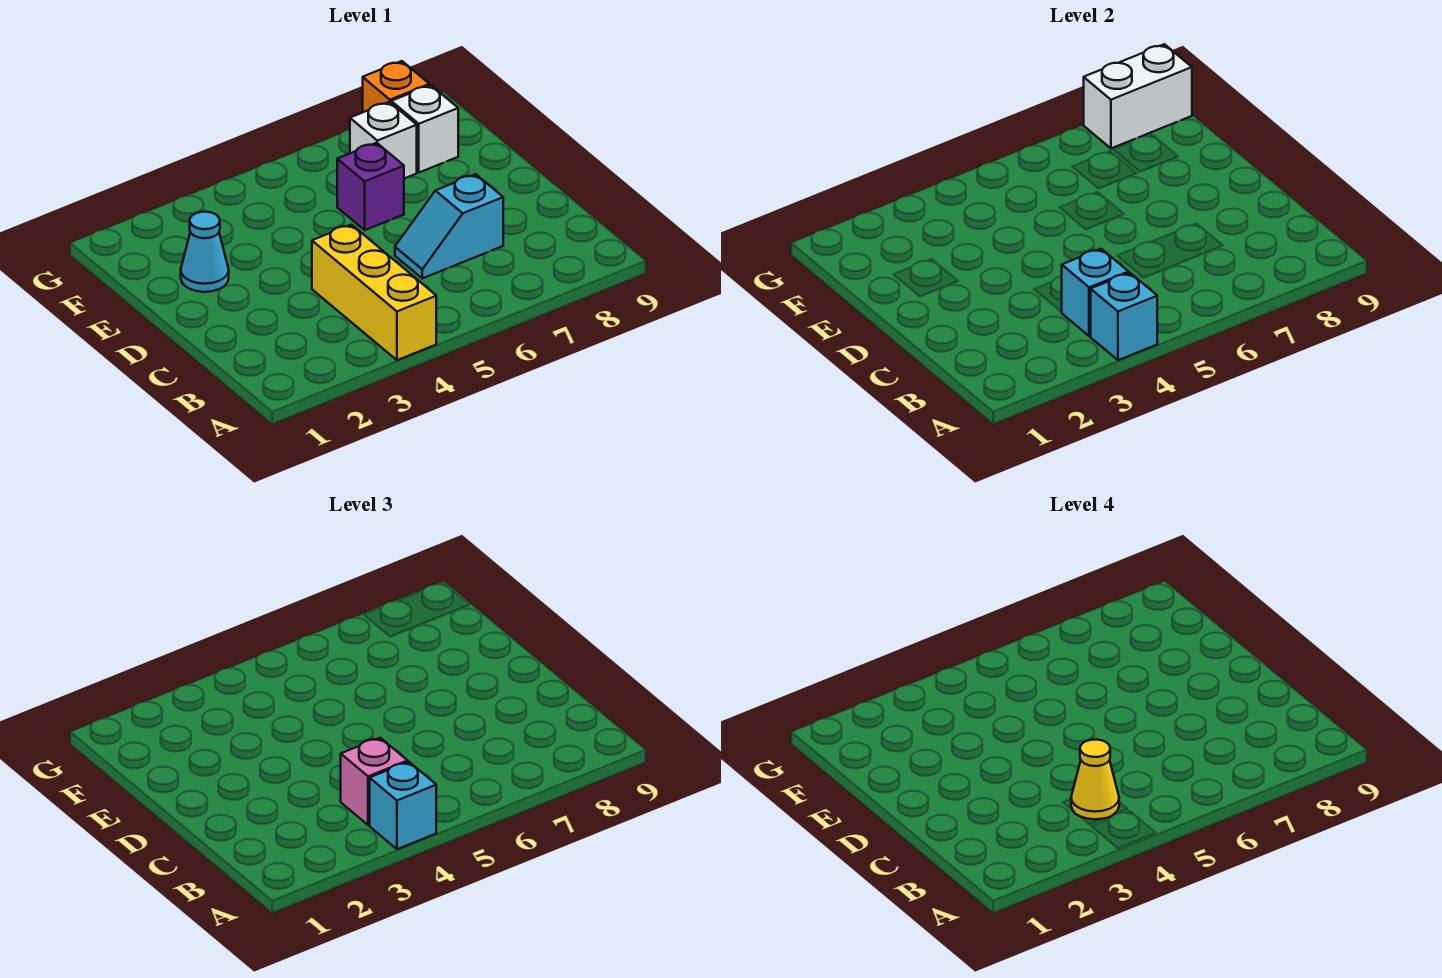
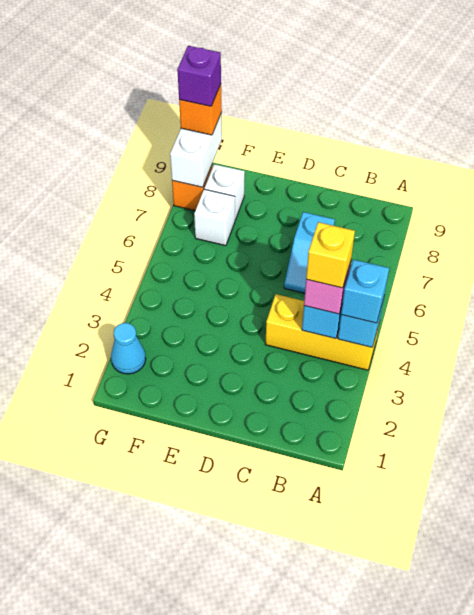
yellow cone B4 level 4 -> yellow brick B4 level 4
cyan cone E2 level 1 -> cyan cone G2 level 1
purple brick E6 level 1 -> purple brick G9 level 4
none -> orange brick G9 level 3

